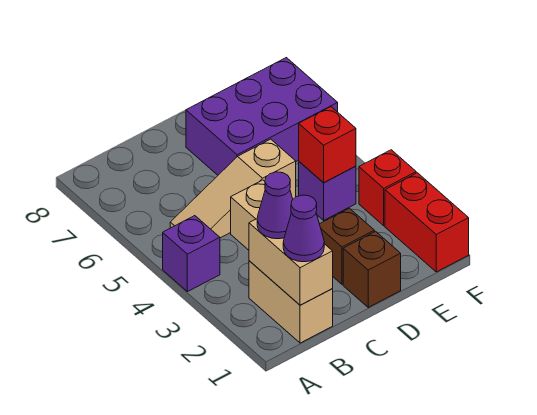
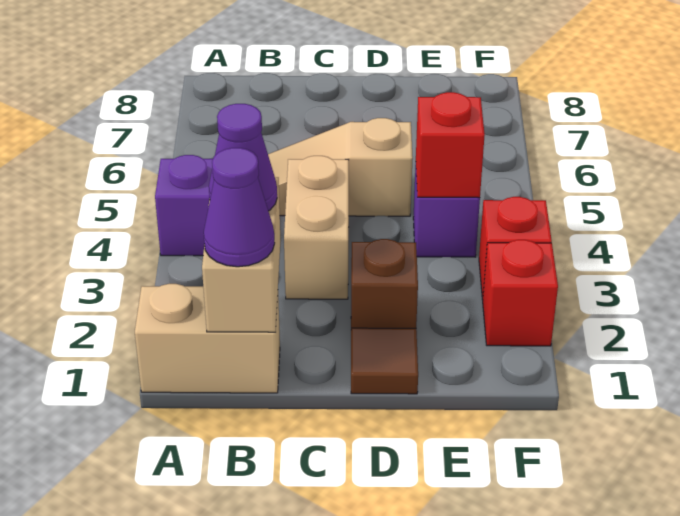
tan brick B1:B2 level 1 -> tan brick A1:B1 level 1
brown brick D1 level 1 -> brown tile D1 level 1
purple brick D6:F7 level 1 -> none
red brick F1:F2 level 1 -> red brick F2 level 1

